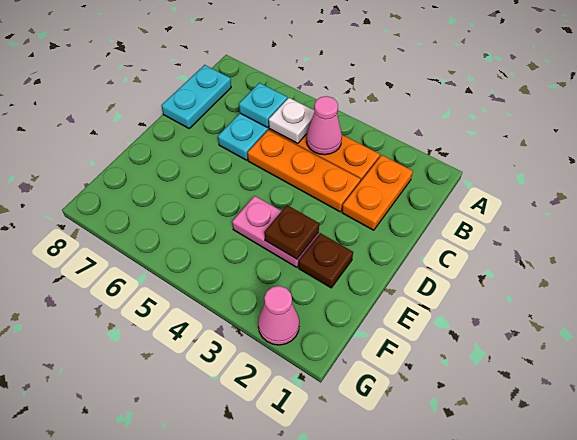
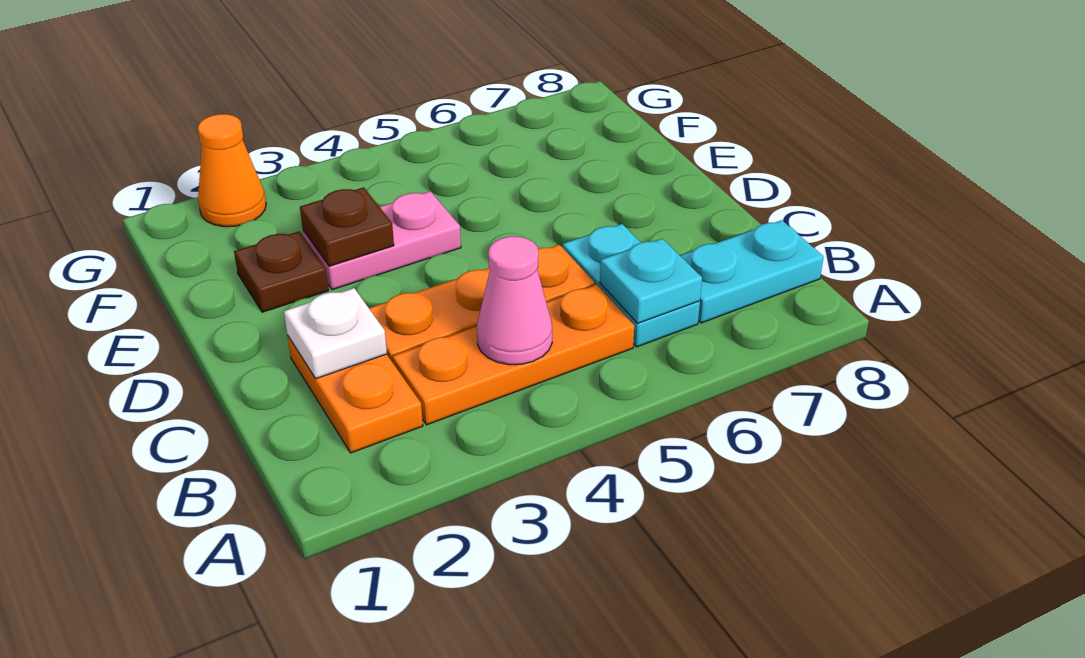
white plate B5 level 2 -> white plate C2 level 2
cyan plate B8:C8 level 1 -> cyan plate B7:B8 level 1
pink cone G2 level 1 -> orange cone G2 level 1

